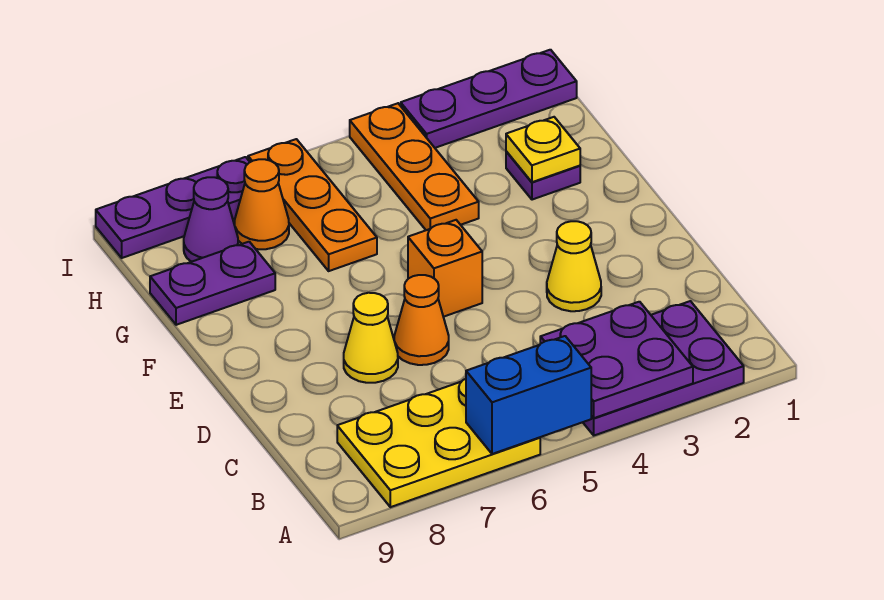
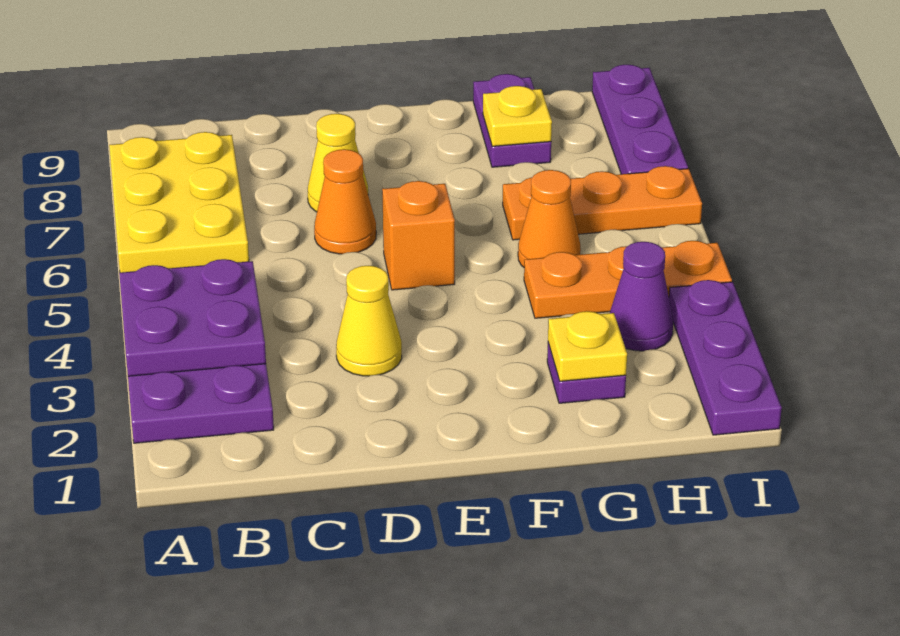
blue brick A5:A6 level 2 -> none
none -> yellow plate G8 level 2
orange cone H7 level 1 -> orange cone G5 level 1
purple cone H8 level 1 -> purple cone H3 level 1

